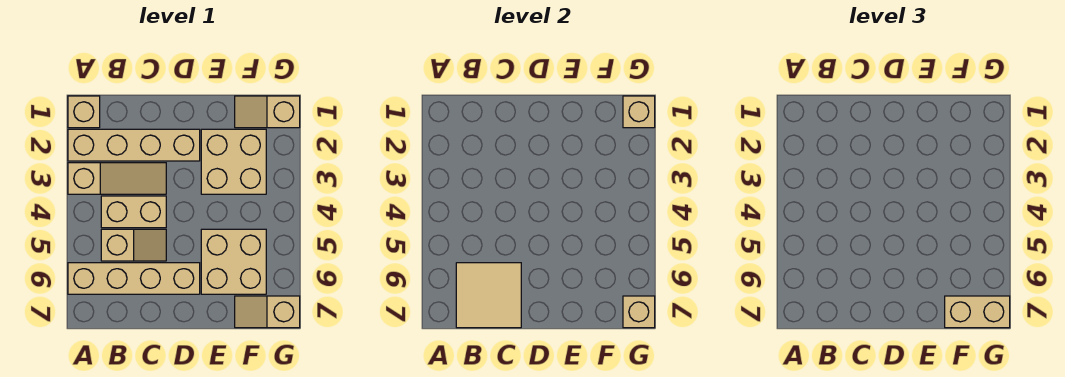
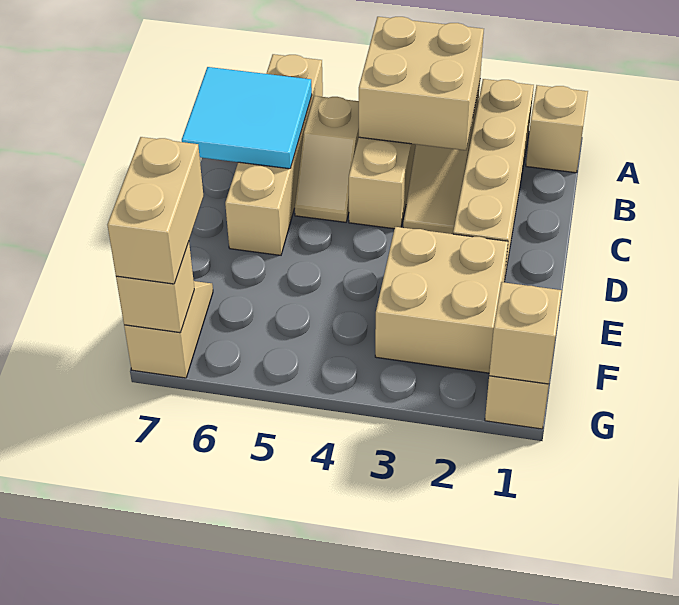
tan tile B6:C7 level 2 -> cyan tile B6:C7 level 2
tan brick E5:F6 level 1 -> tan brick A3:B4 level 2

